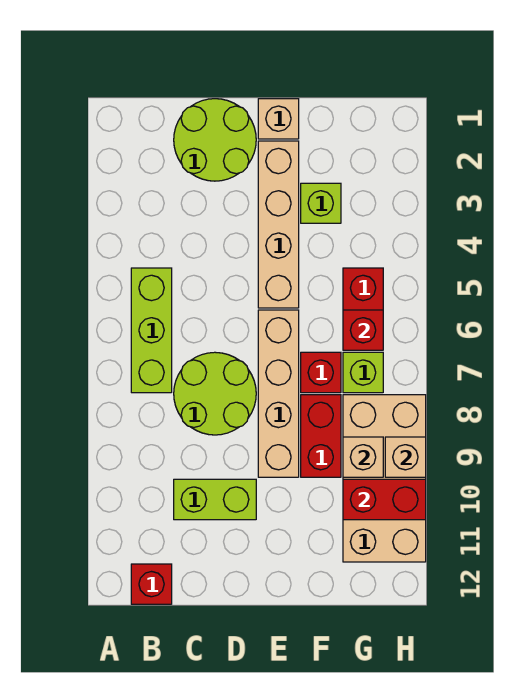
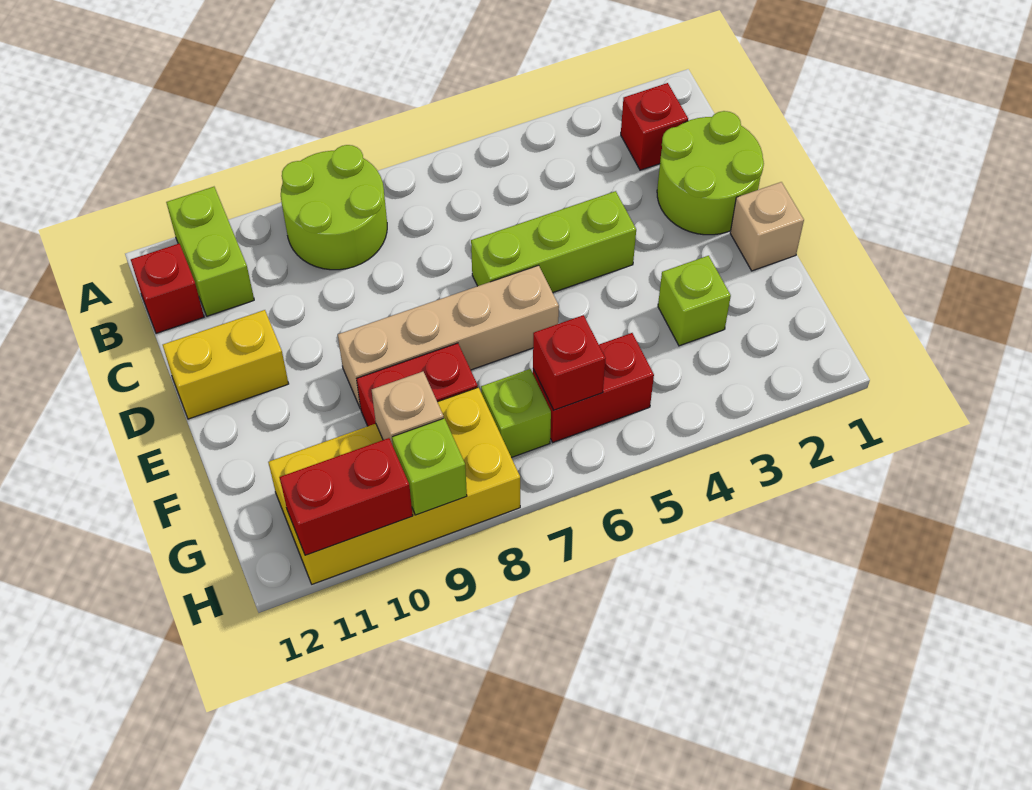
lime brick B5:B7 level 1 -> lime brick D4:D6 level 1
lime round brick C7:D8 level 1 -> lime round brick A8:B9 level 1
lime brick C10:D10 level 1 -> lime brick A11:B11 level 1
none -> yellow brick D11:D12 level 1
tan brick E2:E5 level 1 -> none
red brick F7 level 1 -> red brick B2 level 1
tan brick G8:H11 level 1 -> yellow brick G8:H11 level 1
red brick G10:H10 level 2 -> red brick H10:H11 level 2
tan brick H9 level 2 -> lime brick H9 level 2

